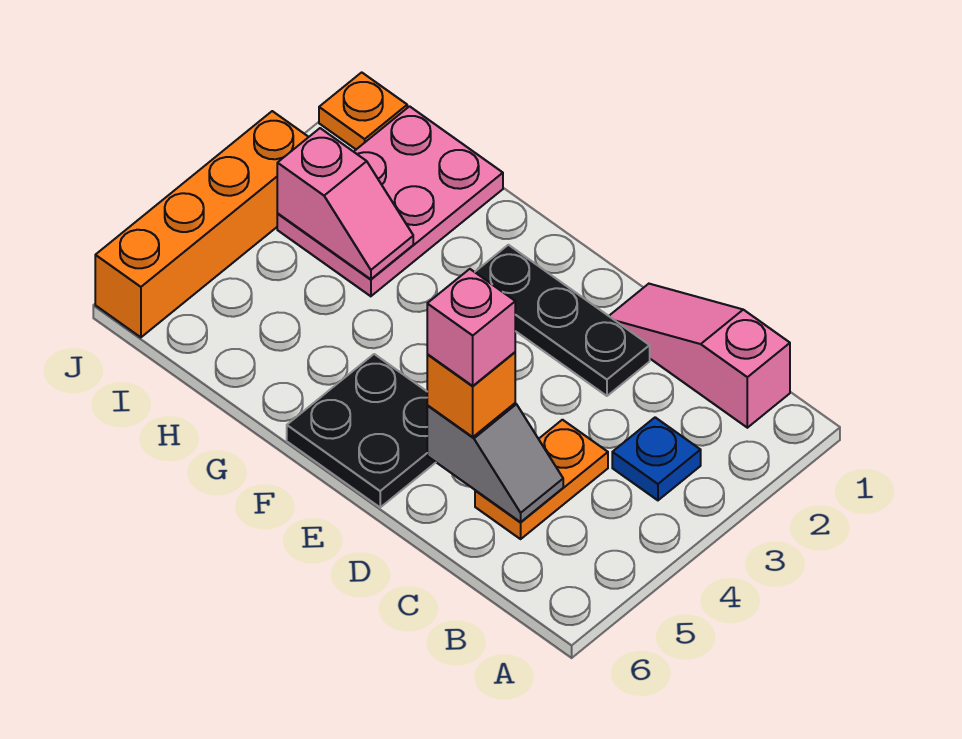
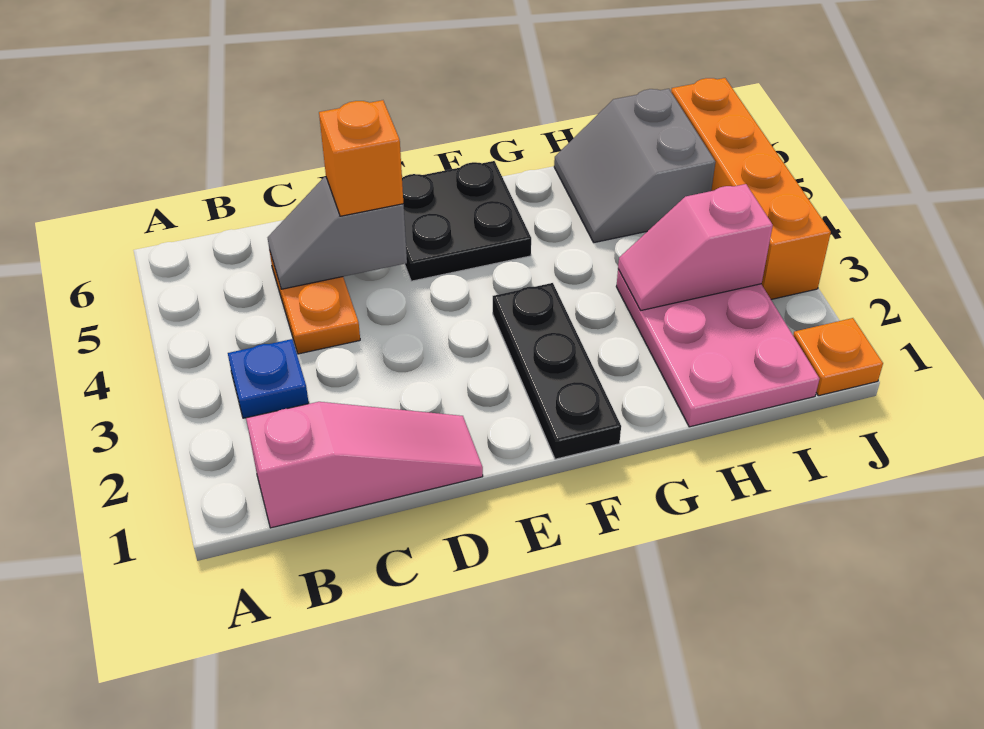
black plate D2:F2 level 1 -> black plate F1:F3 level 1
pink brick D5 level 4 -> none
none -> grey slope H5:I6 level 1 top I

